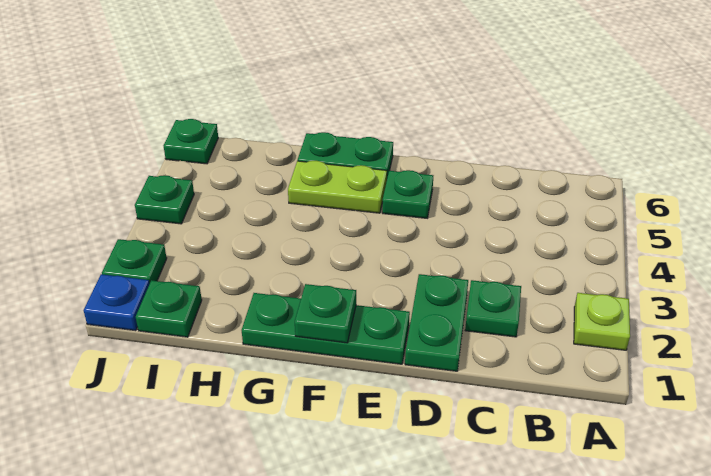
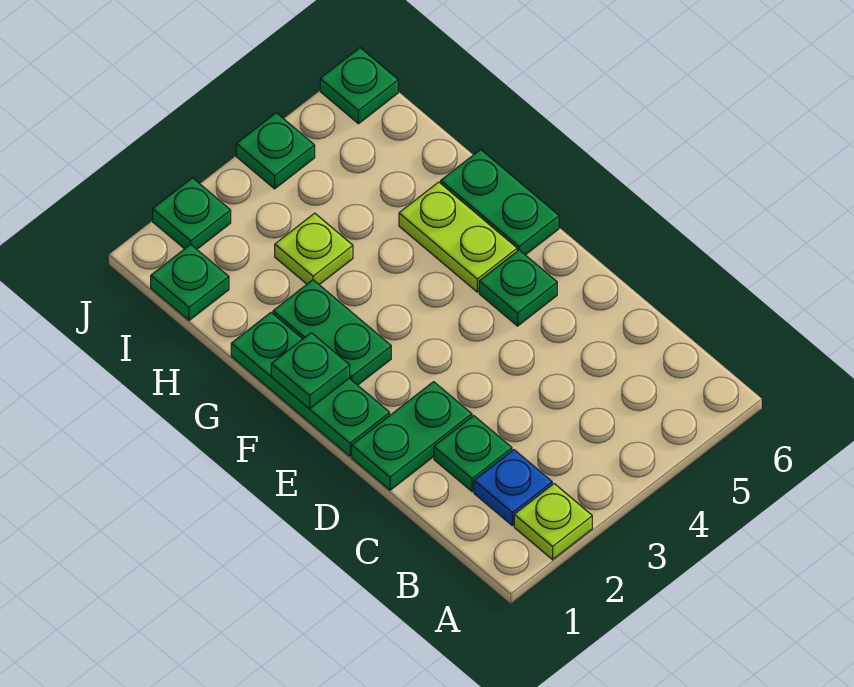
none -> green plate F2:G2 level 1
none -> lime plate H3 level 1
blue plate J1 level 1 -> blue plate B2 level 1

